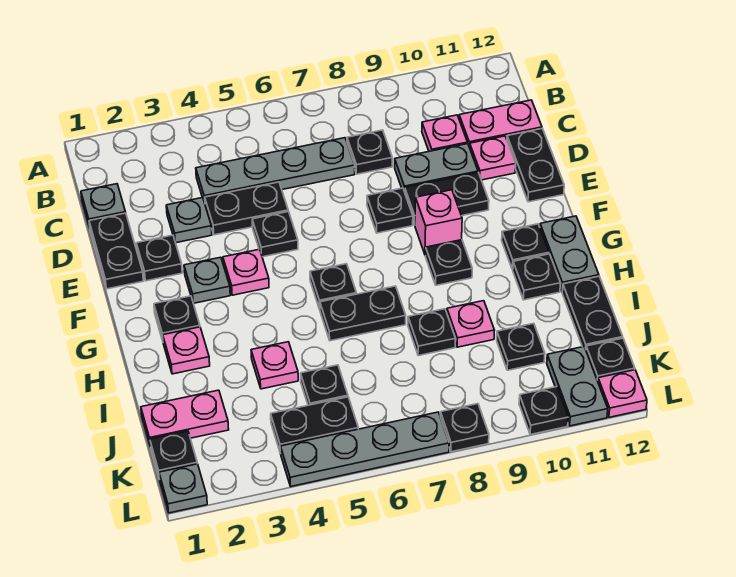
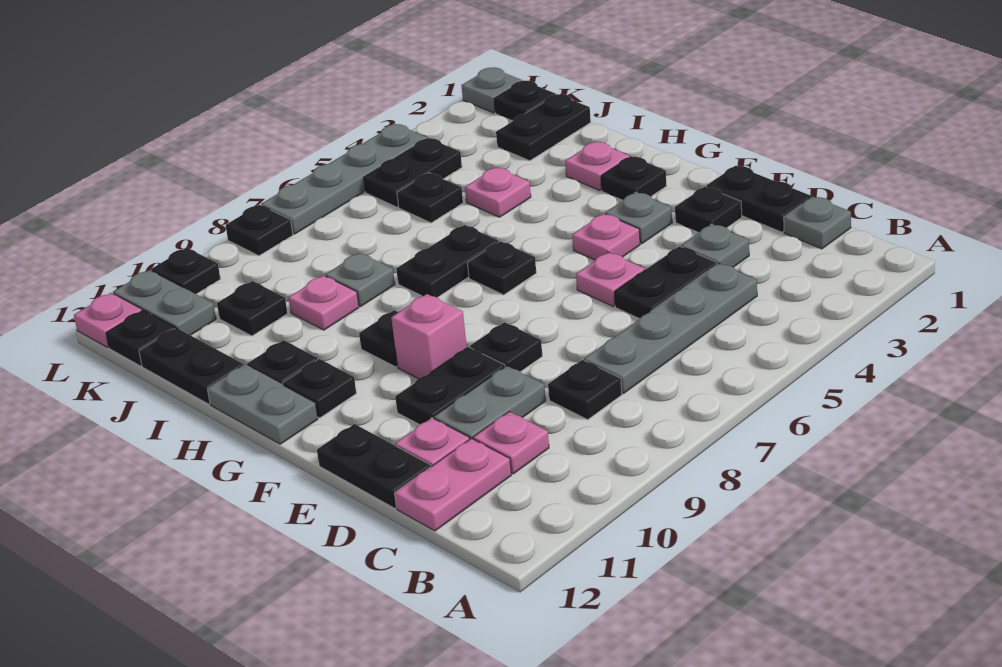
black plate E5 level 1 -> pink plate E5 level 1
black plate I8 level 1 -> grey plate I8 level 1
pink plate J1:J2 level 1 -> black plate J1:J2 level 1

